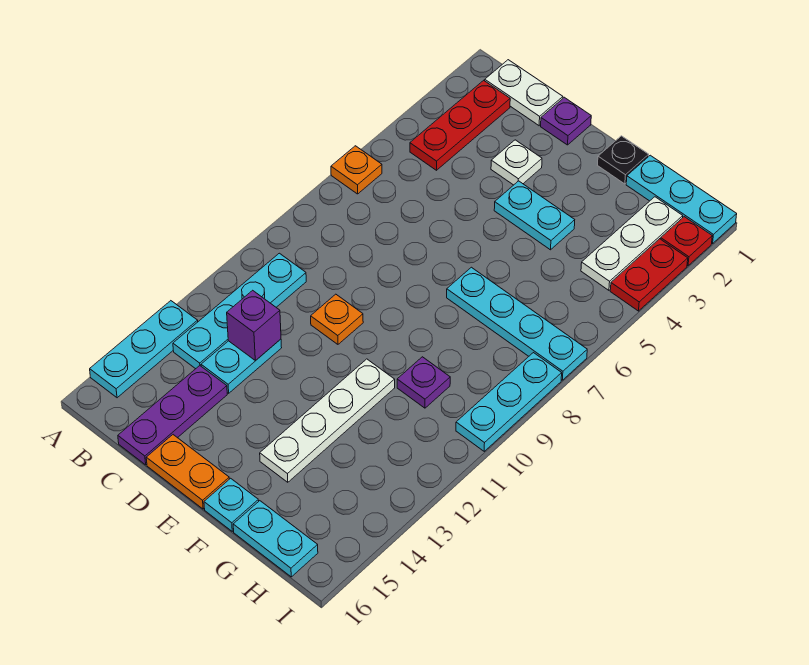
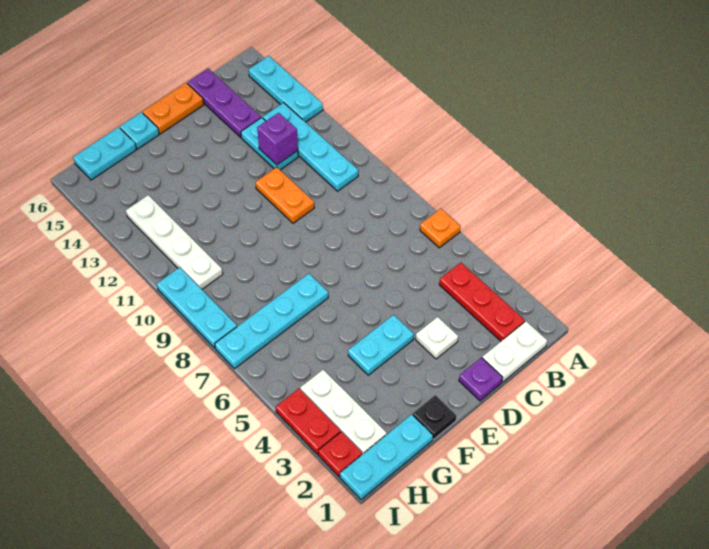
orange plate D10 level 1 -> orange plate D10:D11 level 1
white plate F11:F14 level 1 -> white plate H10:H13 level 1
purple plate G10 level 1 -> none

